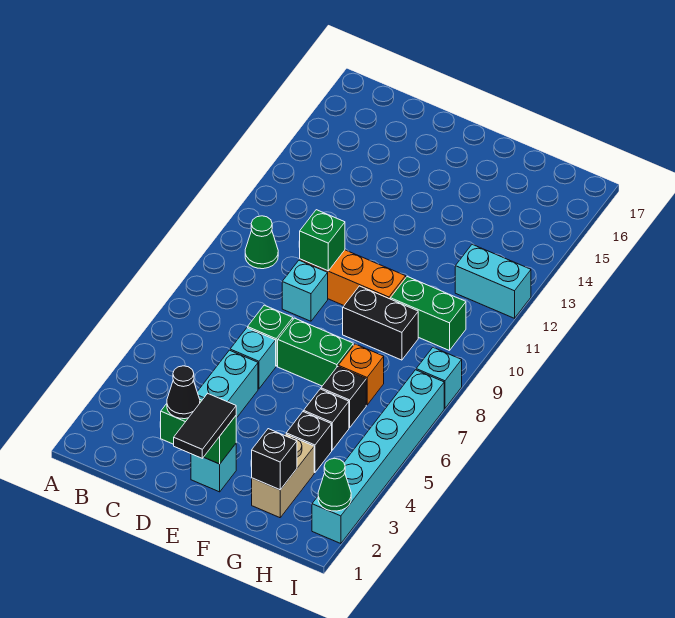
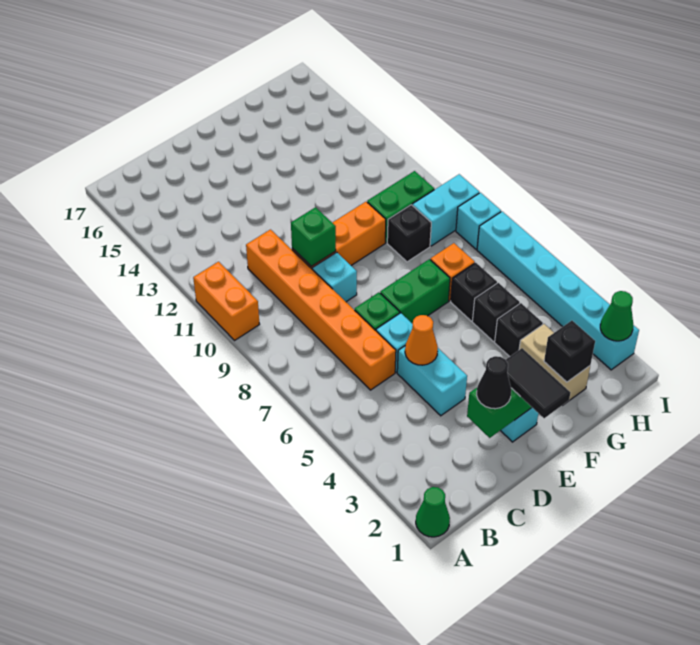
none -> orange brick A10:A11 level 1
green cone B10 level 1 -> green cone A1 level 1
none -> orange brick C6:C11 level 1
none -> orange cone D5 level 2
black brick F9:G9 level 1 -> black brick G9 level 1
cyan brick H12:I12 level 1 -> cyan brick H9:I9 level 1

